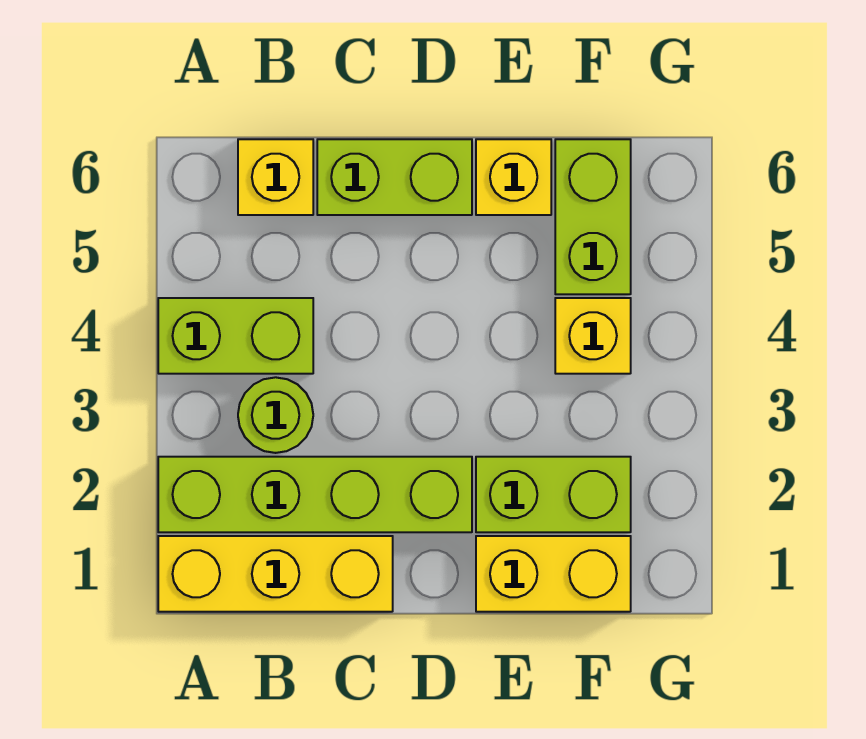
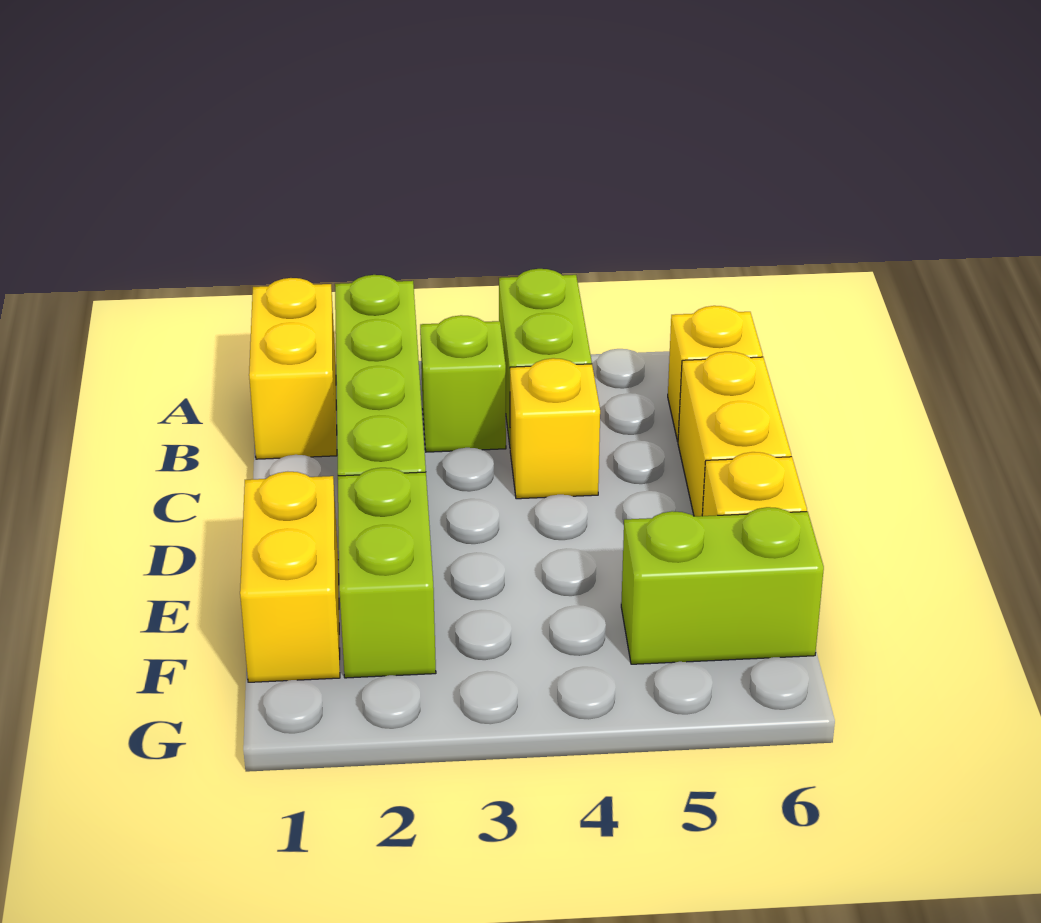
yellow brick A1:C1 level 1 -> yellow brick A1:B1 level 1
lime round brick B3 level 1 -> lime brick B3 level 1
lime brick C6:D6 level 1 -> yellow brick C6:D6 level 1
yellow brick F4 level 1 -> yellow brick C4 level 1

